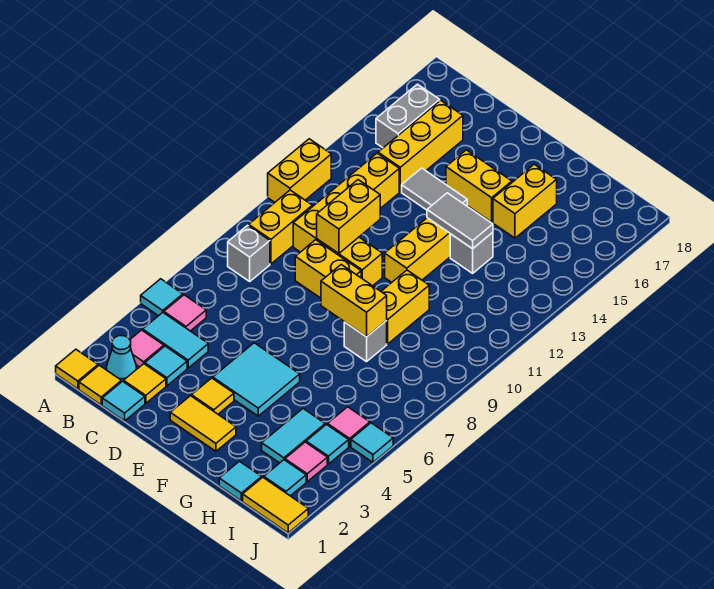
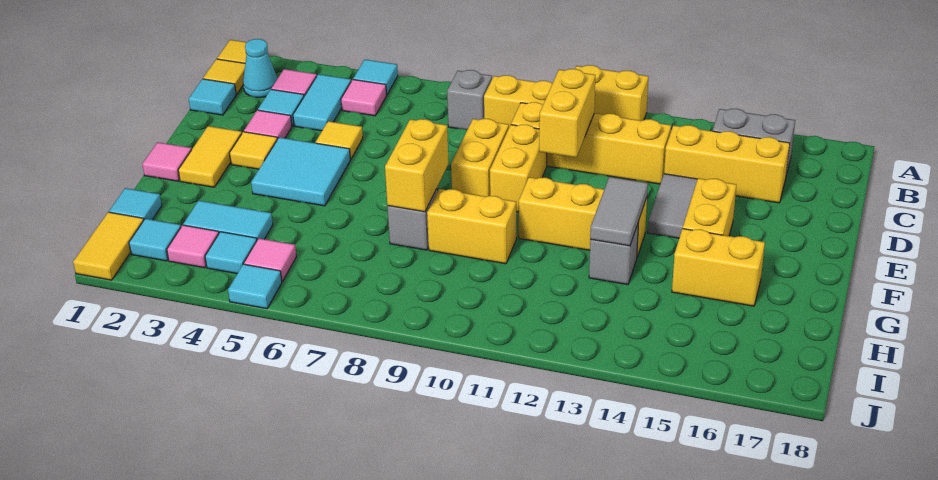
yellow tile C2 level 1 -> yellow tile D5 level 1
none -> pink tile D3 level 1
yellow brick D10:D11 level 2 -> yellow brick C11:D11 level 2
none -> pink tile F1 level 1

